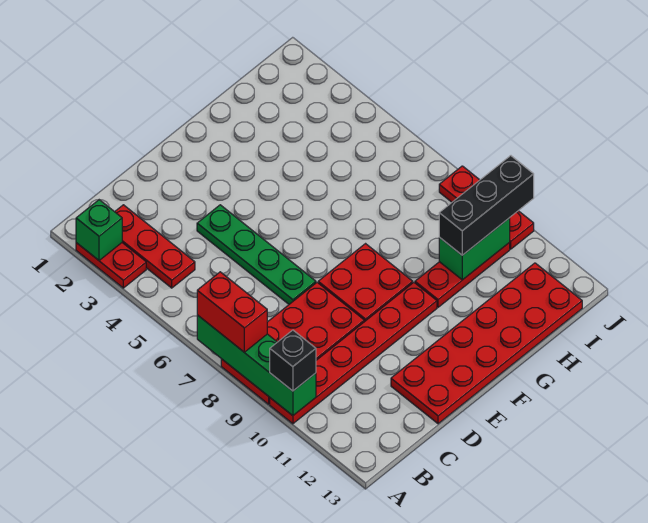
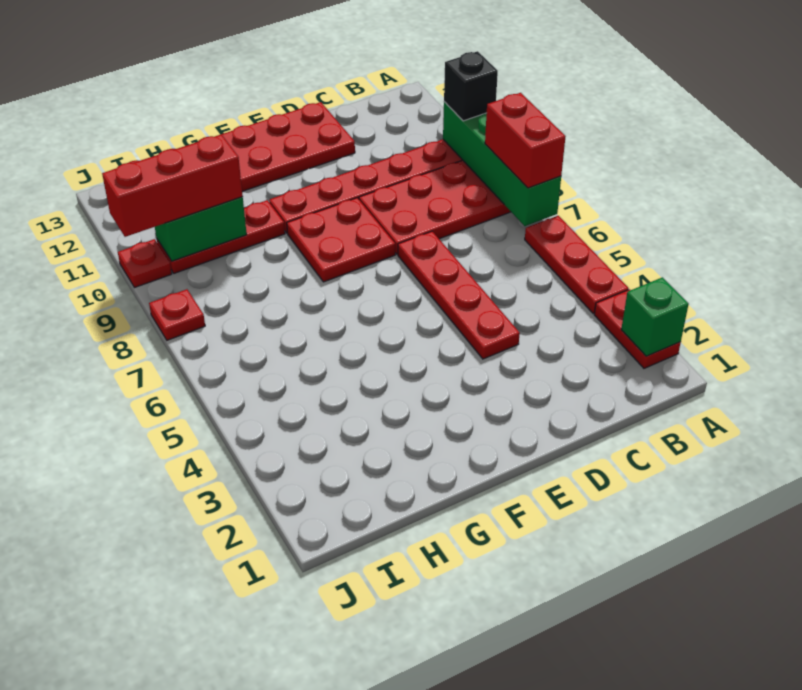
red plate B2:B4 level 1 -> red plate A4:A6 level 1
green plate D4:D7 level 1 -> red plate D4:D7 level 1
black brick H10:J10 level 3 -> red brick H10:J10 level 3

